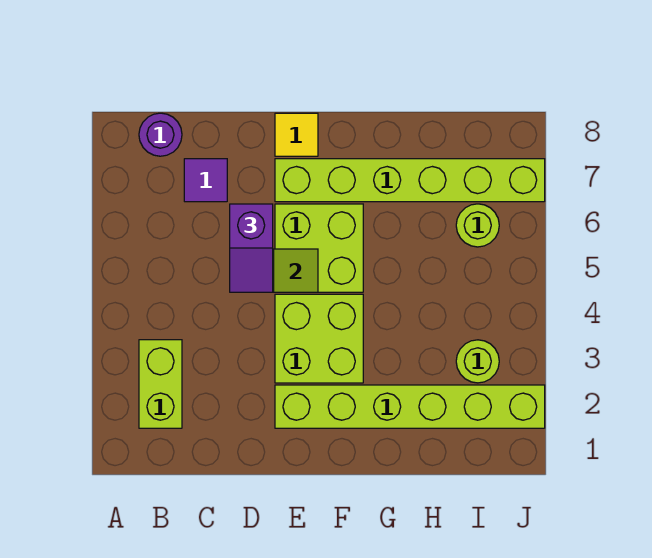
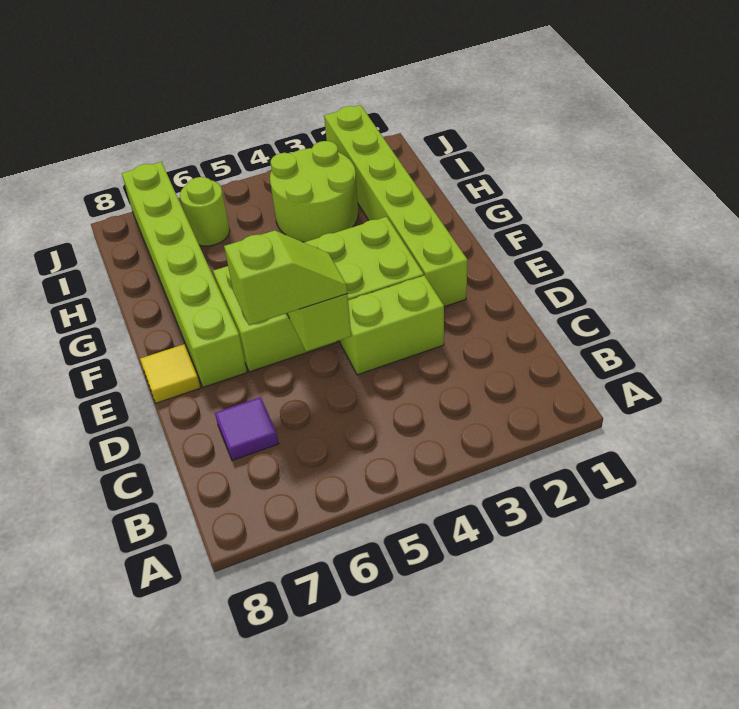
lime brick B2:B3 level 1 -> lime brick D3:D4 level 1
purple round brick B8 level 1 -> none
purple slope D5:D6 level 3 top 6 -> lime slope D5:D6 level 3 top 6
lime round brick I3 level 1 -> lime round brick H3:I4 level 1

